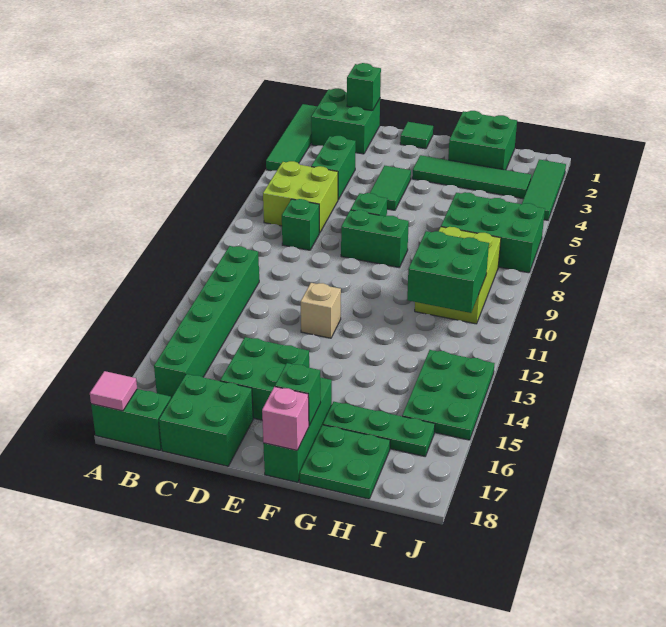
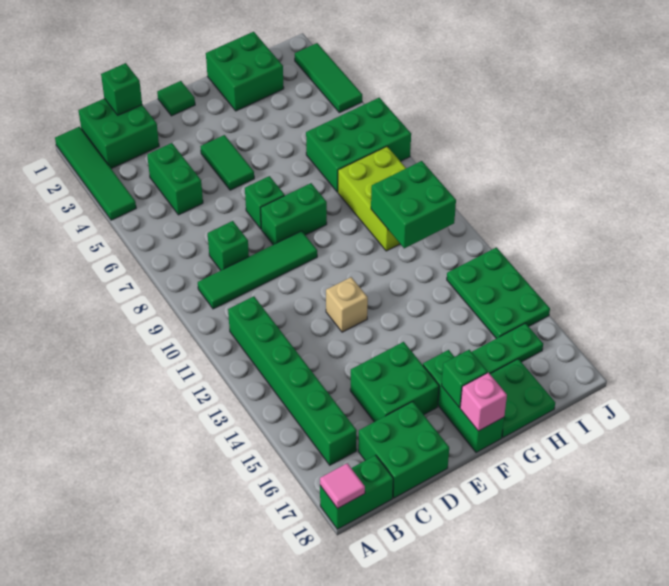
lime brick B6:C7 level 1 -> none
green tile F3:I3 level 1 -> green tile B9:E9 level 1

